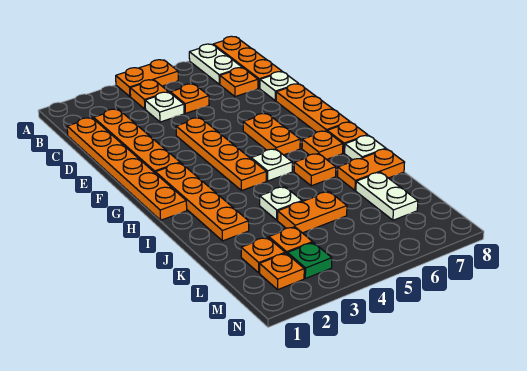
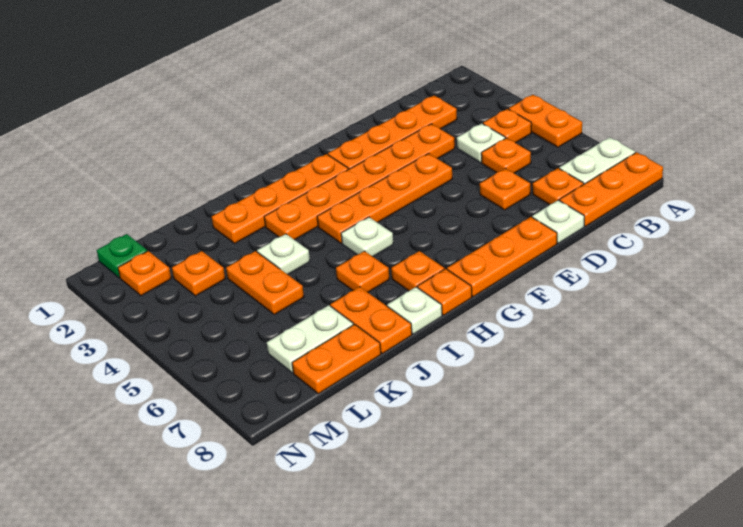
orange plate C1:H1 level 1 -> orange plate D3:I3 level 1
orange plate F6:G6 level 1 -> orange plate K8:L8 level 1
orange plate L2 level 1 -> orange plate D6 level 1
green plate M3 level 1 -> green plate M1 level 1

